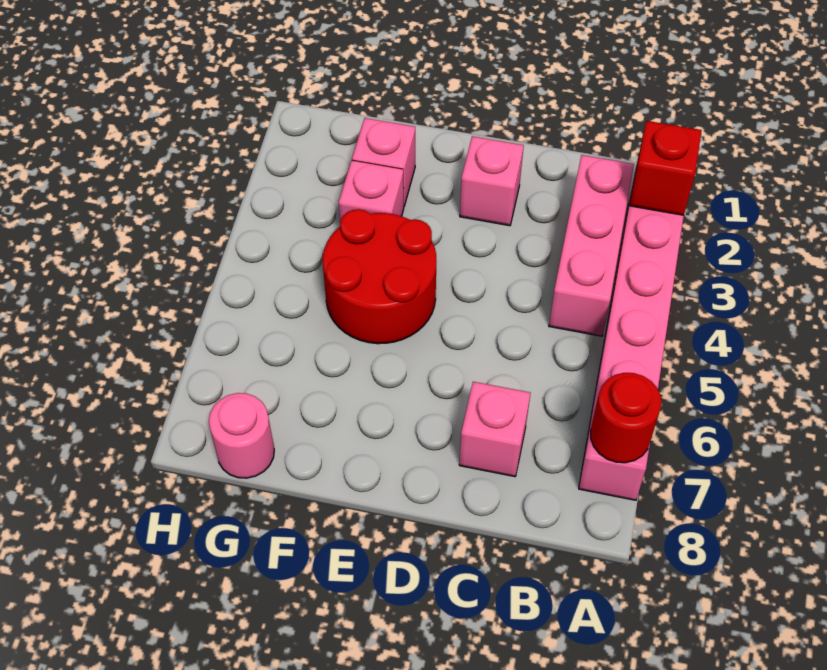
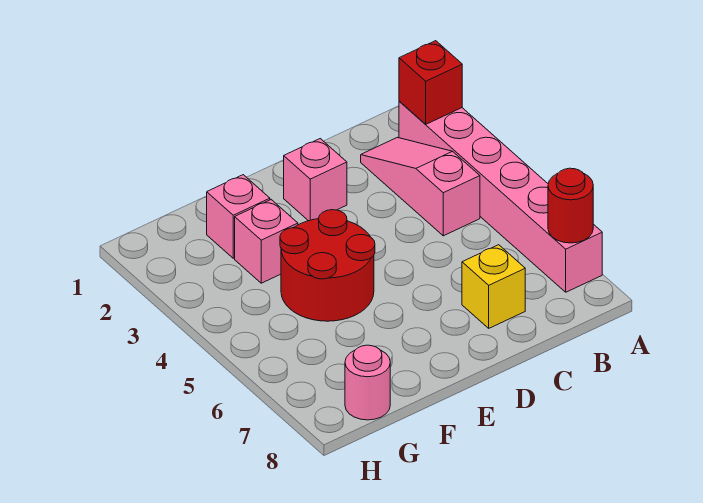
pink brick B2:B4 level 1 -> pink slope B2:B4 level 1 top 4
pink brick C7 level 1 -> yellow brick C7 level 1

